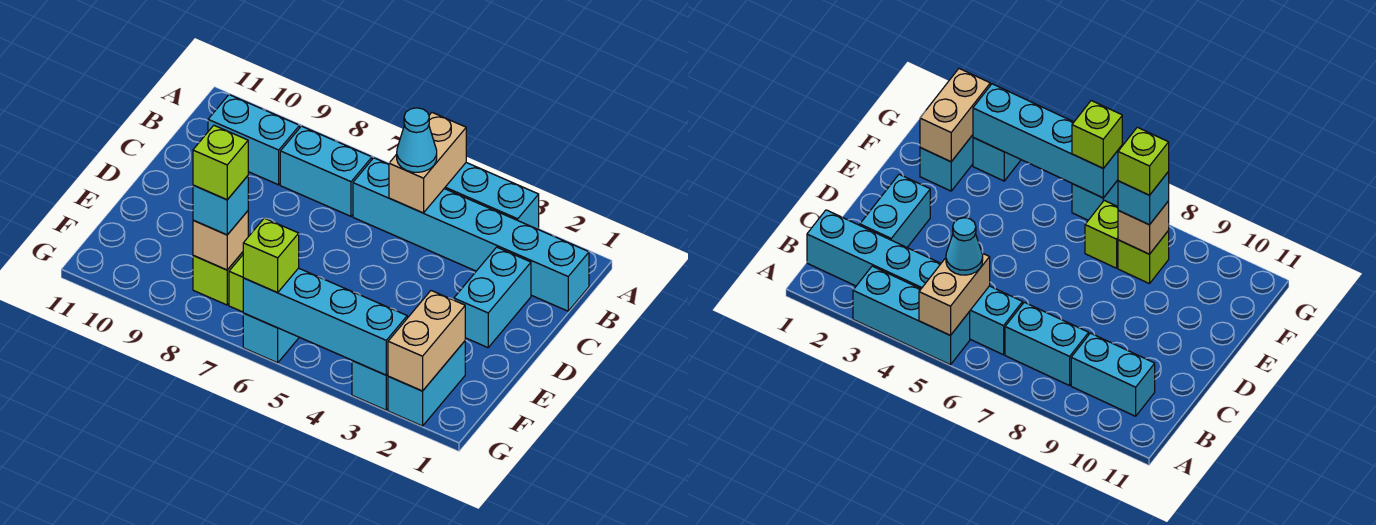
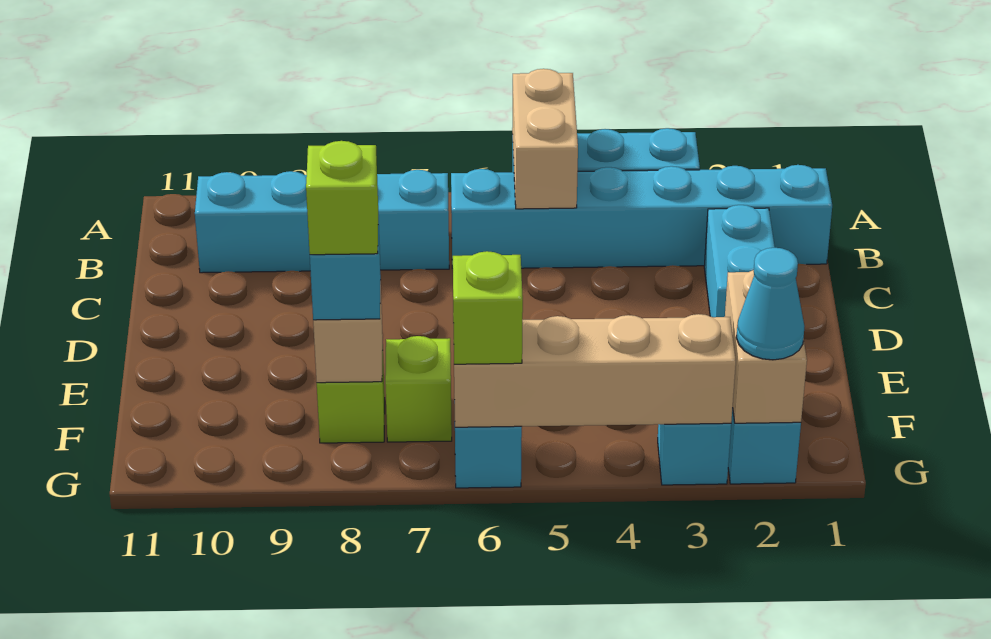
cyan cone B5 level 3 -> cyan cone G2 level 3
cyan brick G3:G6 level 2 -> tan brick G3:G6 level 2

